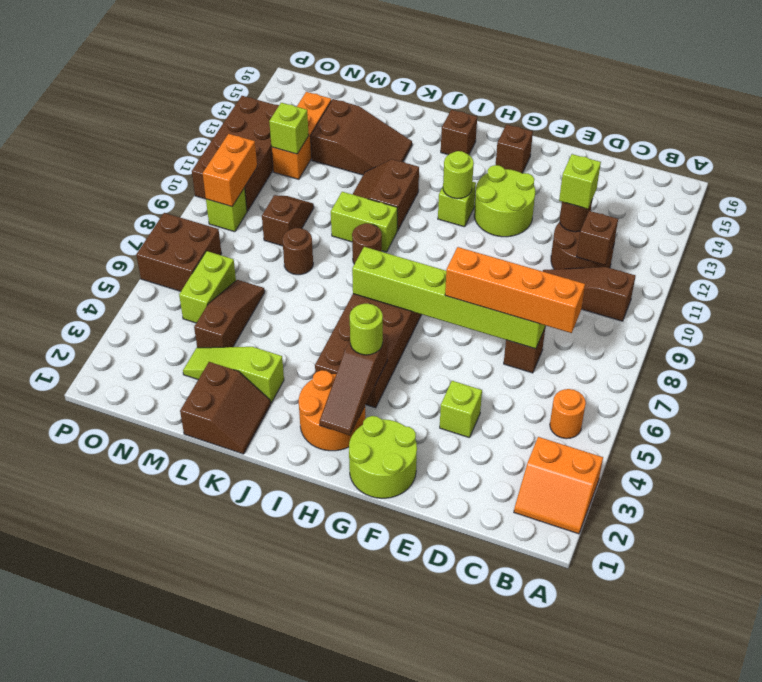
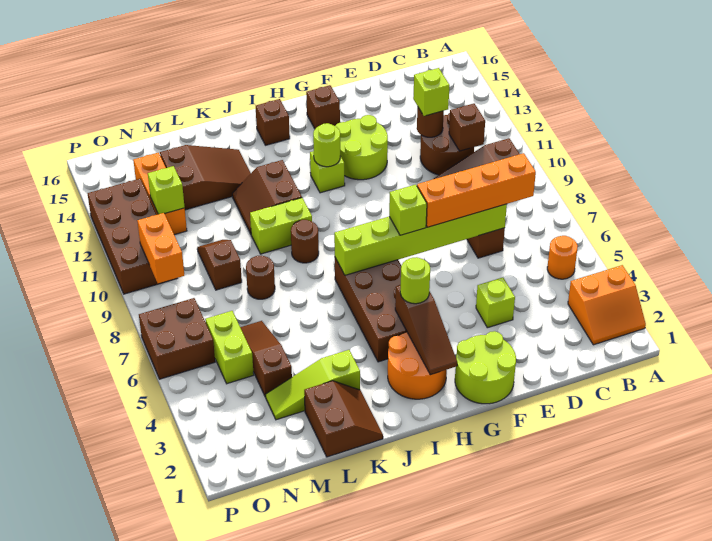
lime brick O9 level 1 -> lime brick G7 level 3

